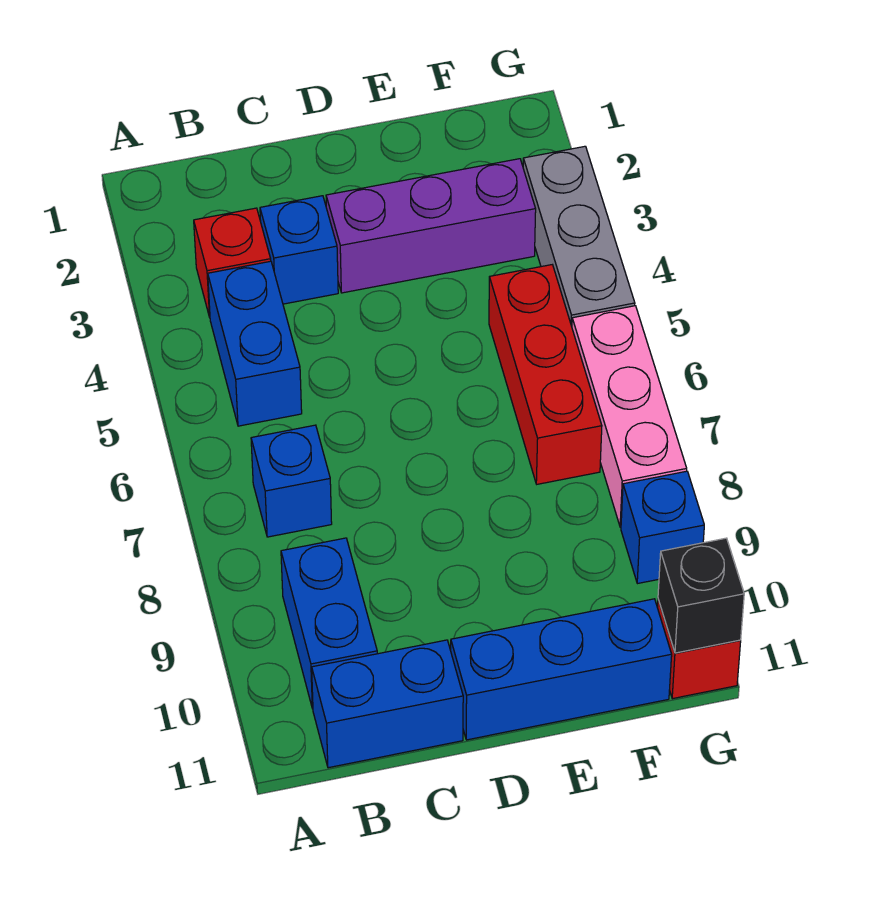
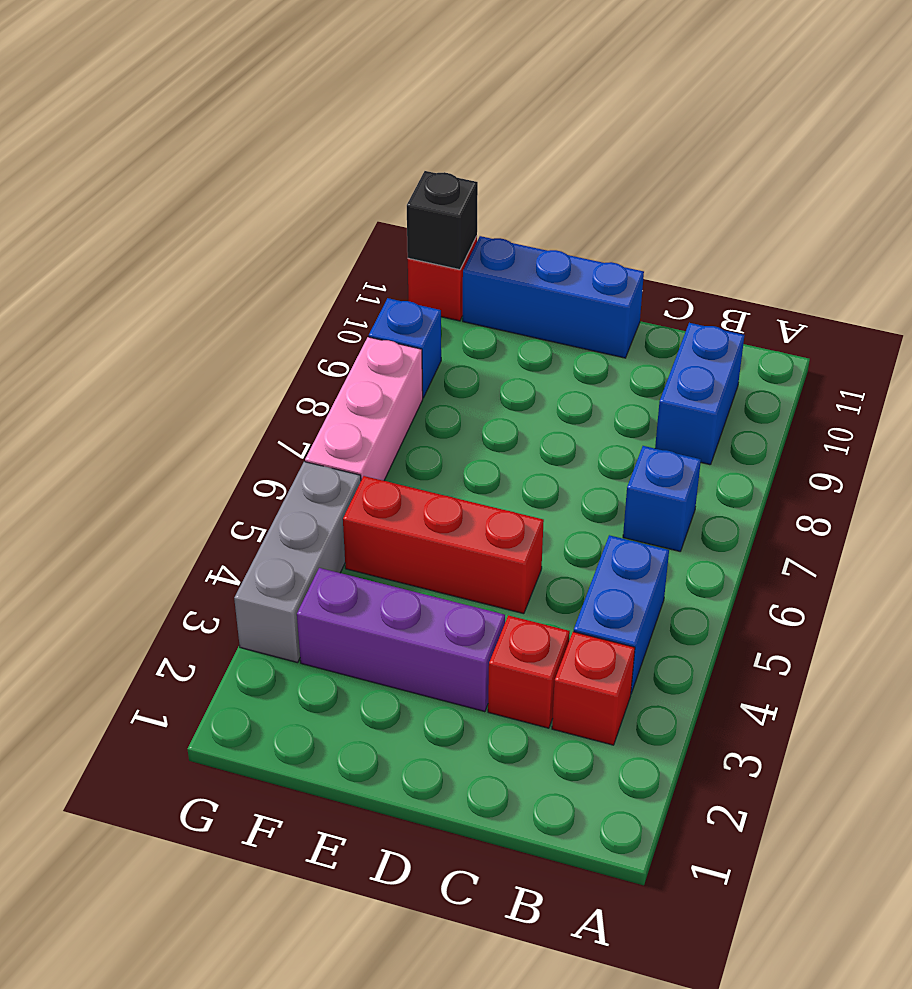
blue brick B11:C11 level 1 -> none
blue brick C3 level 1 -> red brick C3 level 1
red brick F5:F7 level 1 -> red brick D5:F5 level 1

